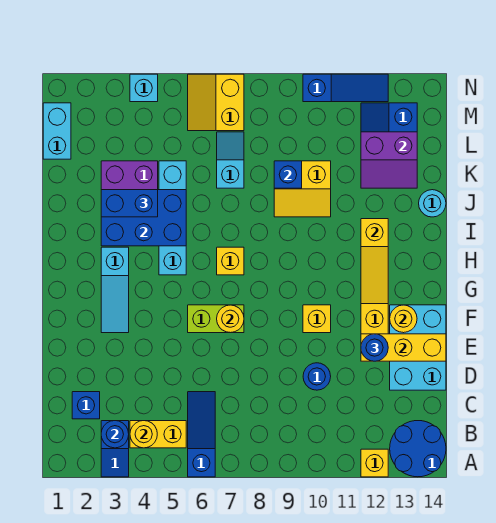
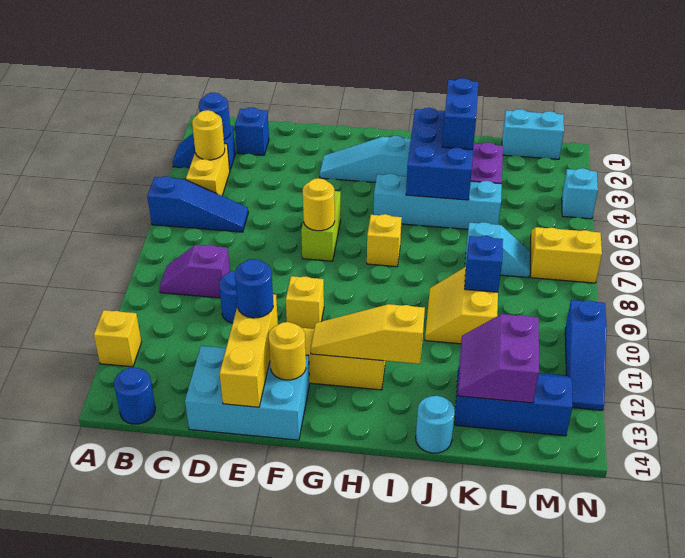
blue round brick A13:B14 level 1 -> blue round brick B14 level 1
none -> purple slope B9:C9 level 1 top C

